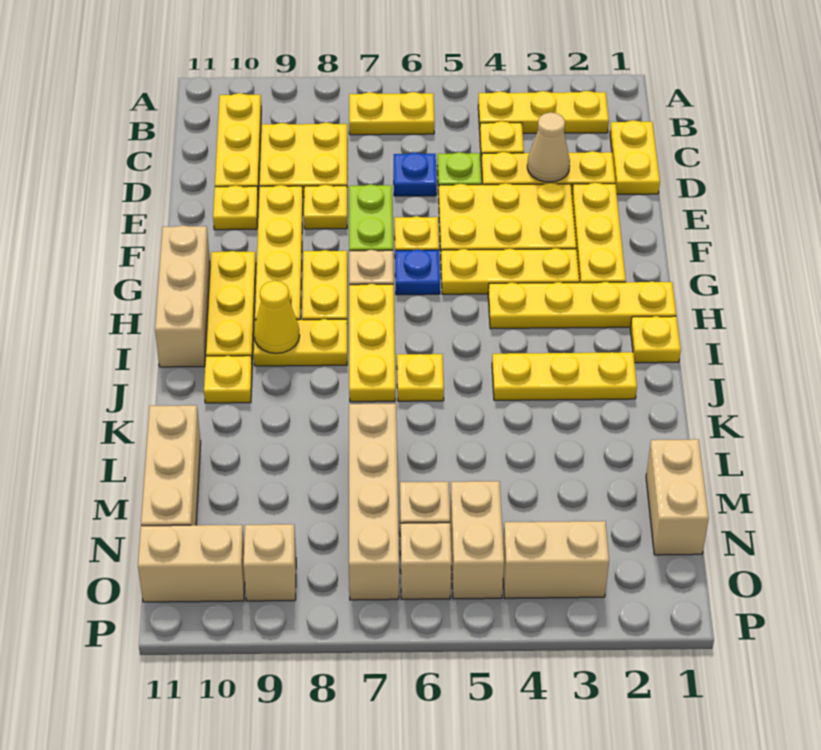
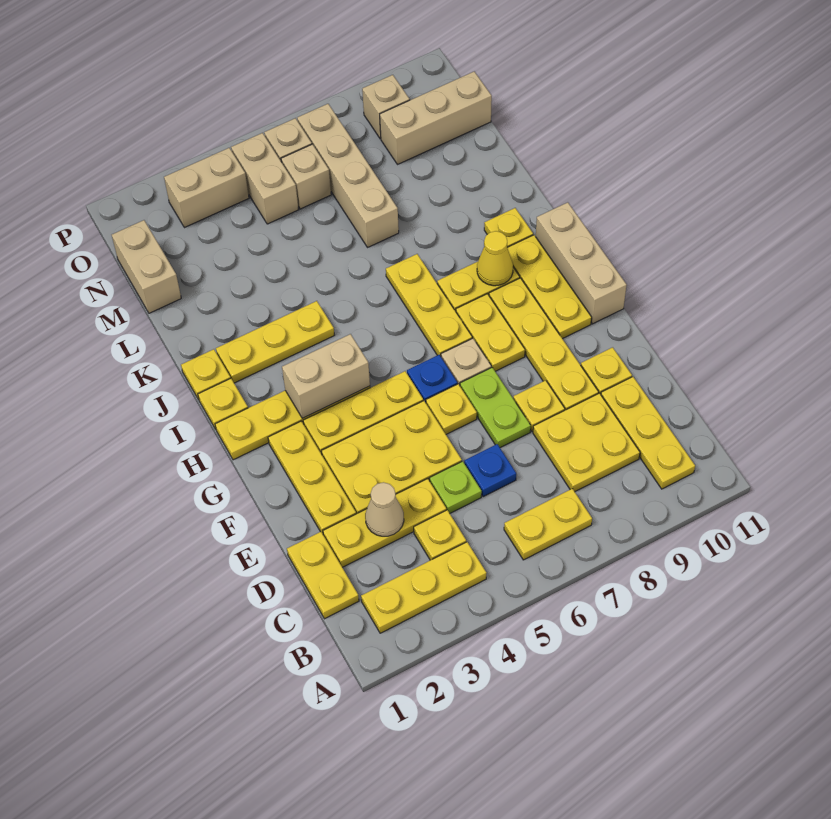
yellow plate J6 level 1 -> yellow plate J1 level 1
tan brick L11:N11 level 1 -> tan brick N9:N11 level 1
tan brick O10:O11 level 1 -> tan brick H3:H4 level 2

